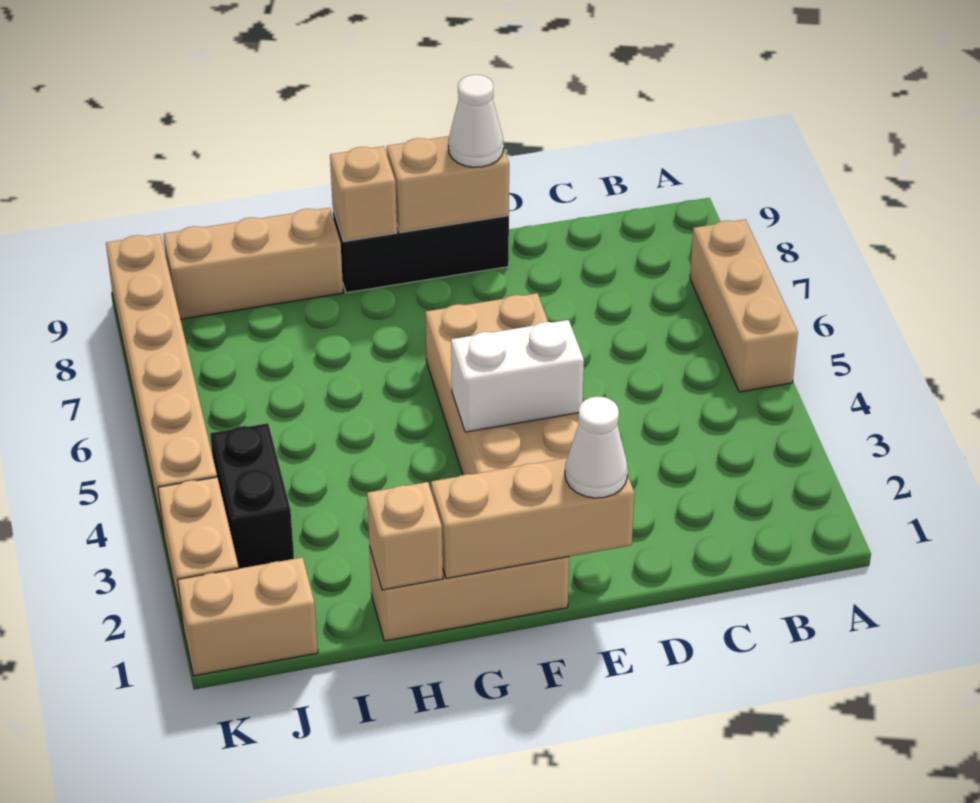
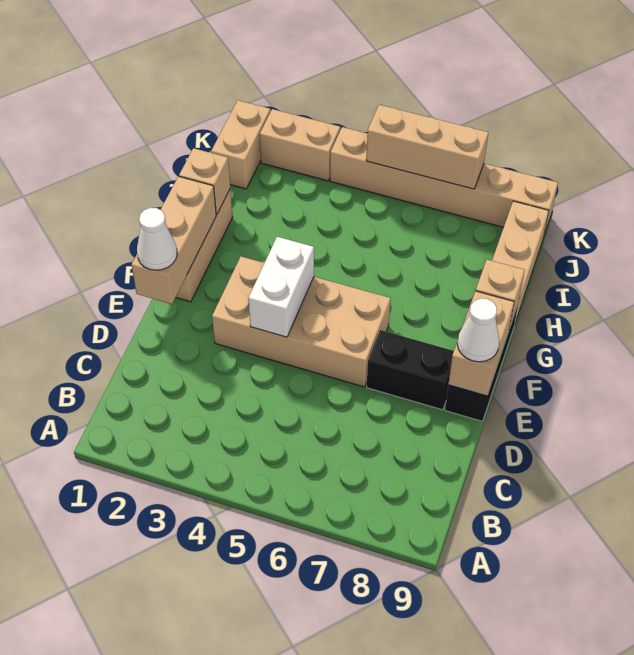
tan brick A5:A7 level 1 -> tan brick K5:K7 level 2
black brick J3:J4 level 1 -> black brick E7:E8 level 1

